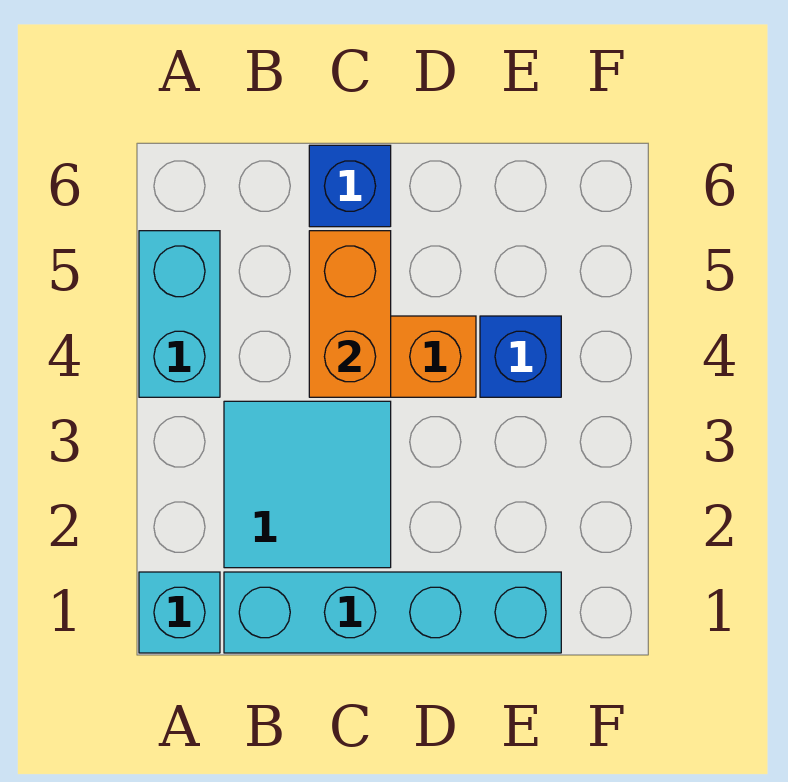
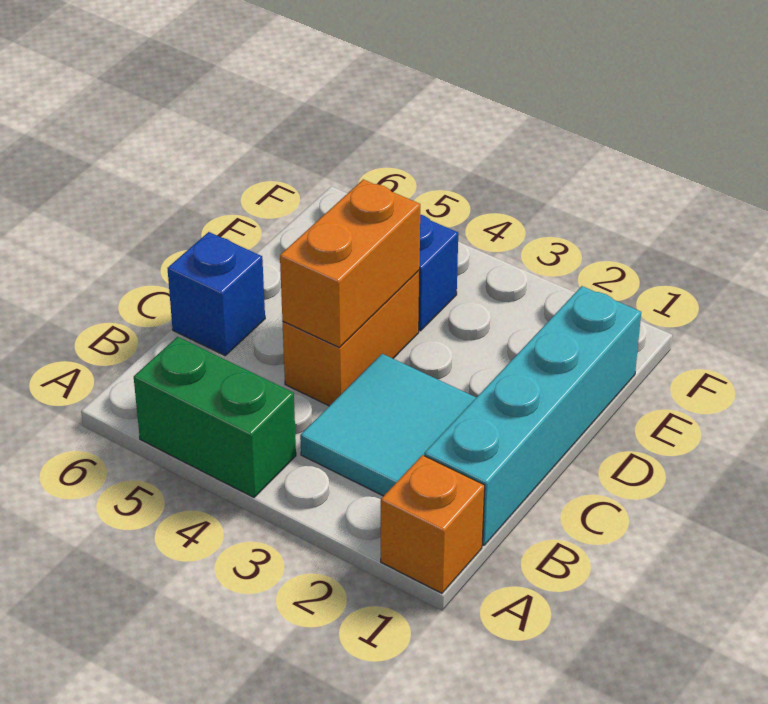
cyan brick A1 level 1 -> orange brick A1 level 1
cyan brick A4:A5 level 1 -> green brick A4:A5 level 1
orange brick C4:C5 level 2 -> orange brick C4:D4 level 2

